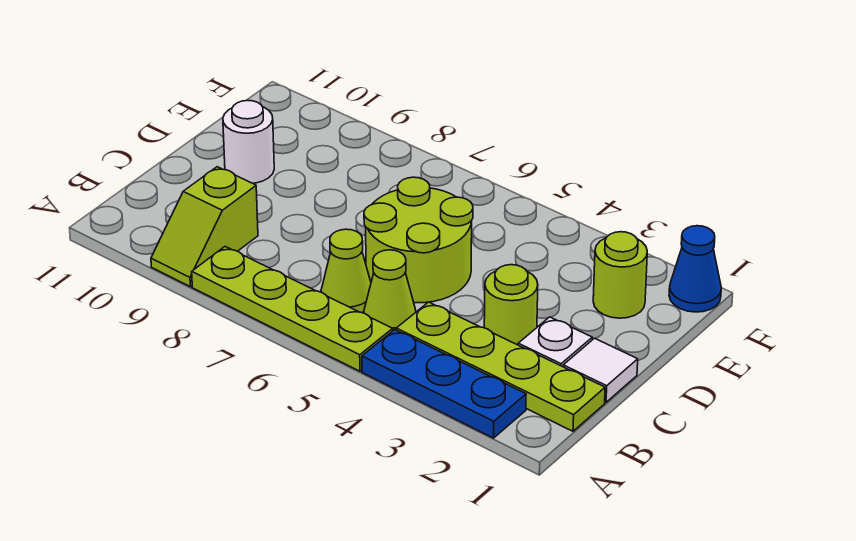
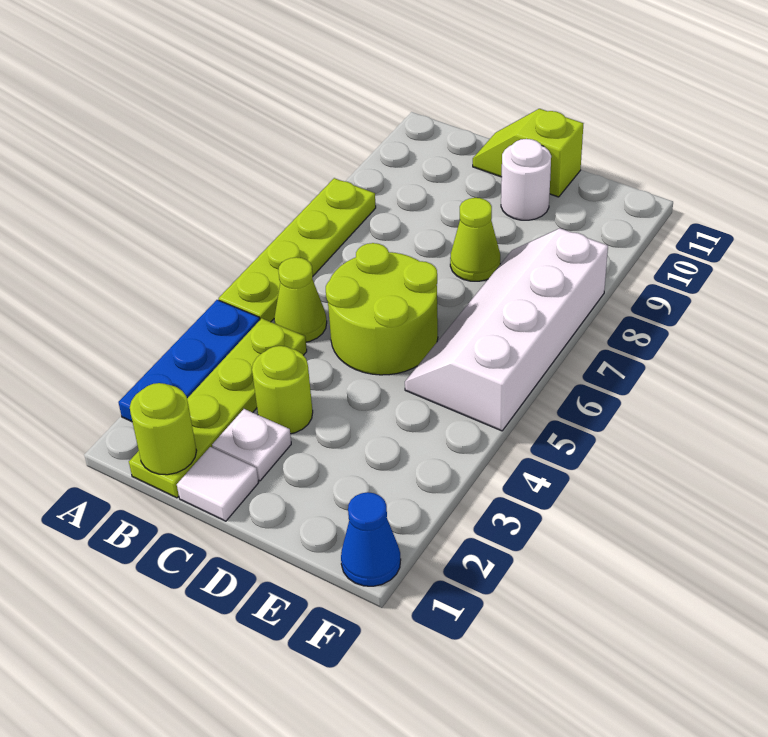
lime slope A9:B9 level 1 top B -> lime slope C11:D11 level 1 top D
lime cone B6 level 1 -> lime cone D8 level 1
lime round brick E2 level 1 -> lime round brick B1 level 2
none -> white slope E5:F8 level 1 top F

